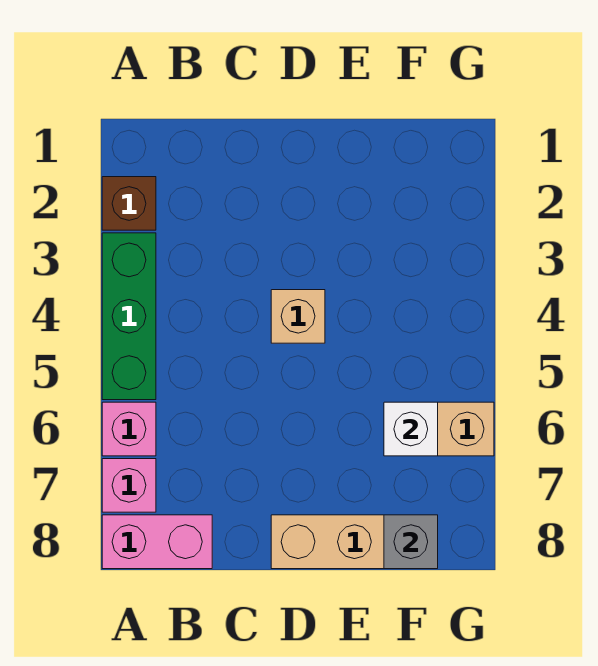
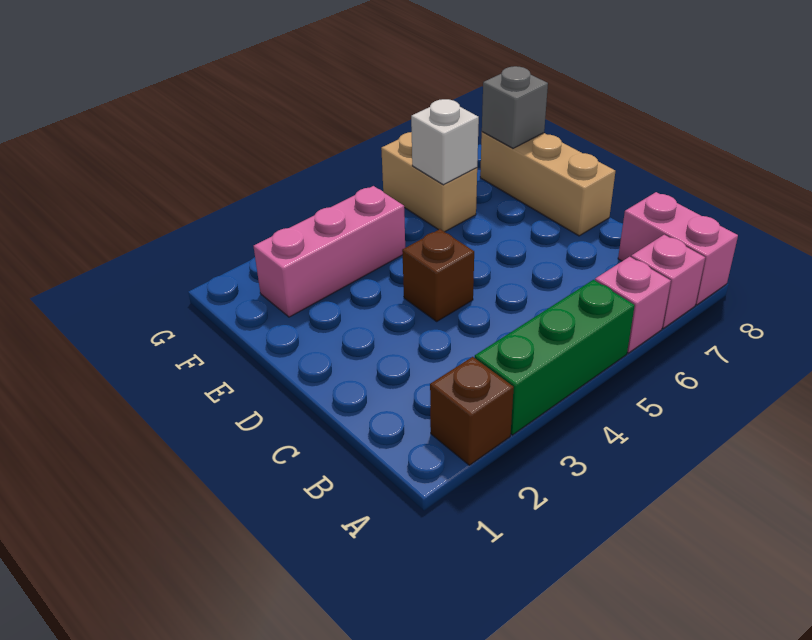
tan brick D4 level 1 -> brown brick D4 level 1
none -> pink brick F2:F4 level 1

